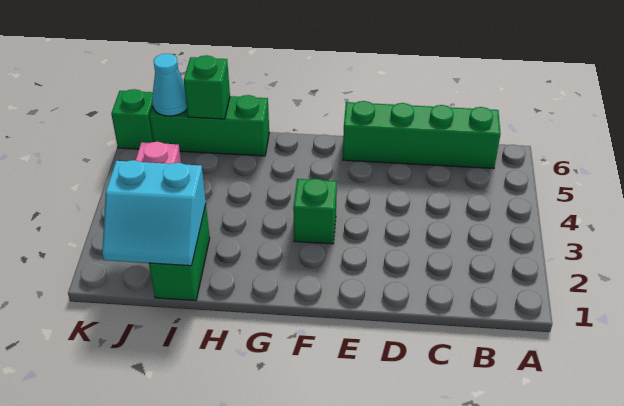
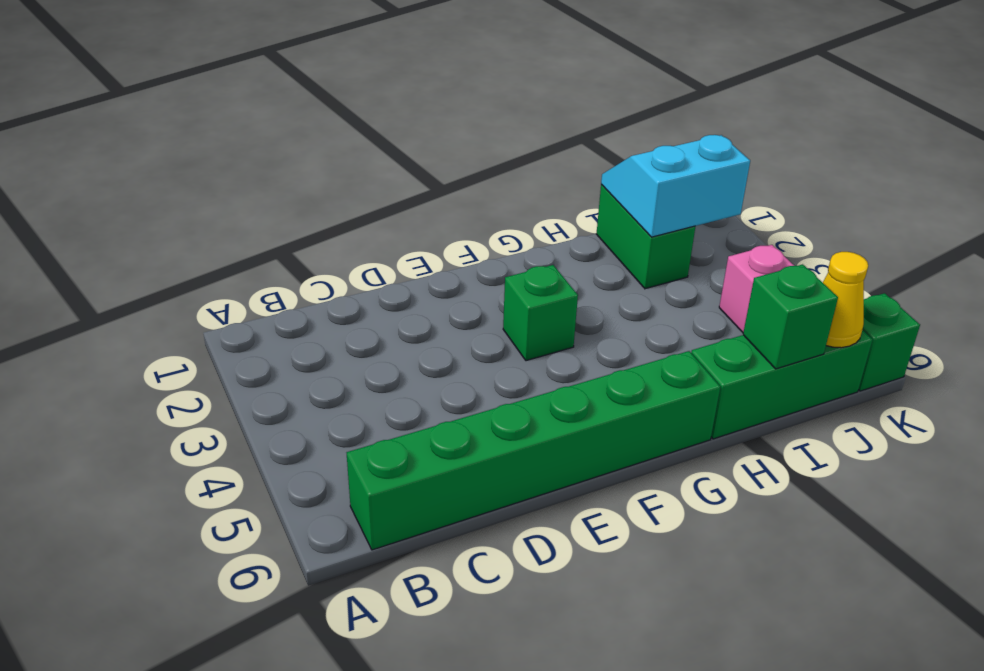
green brick B6:E6 level 1 -> green brick B6:G6 level 1
cyan cone J6 level 2 -> yellow cone J6 level 2

